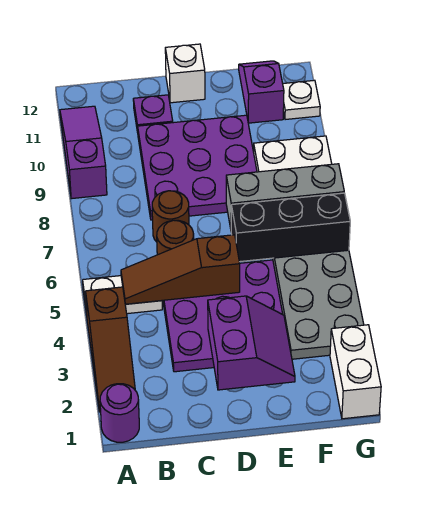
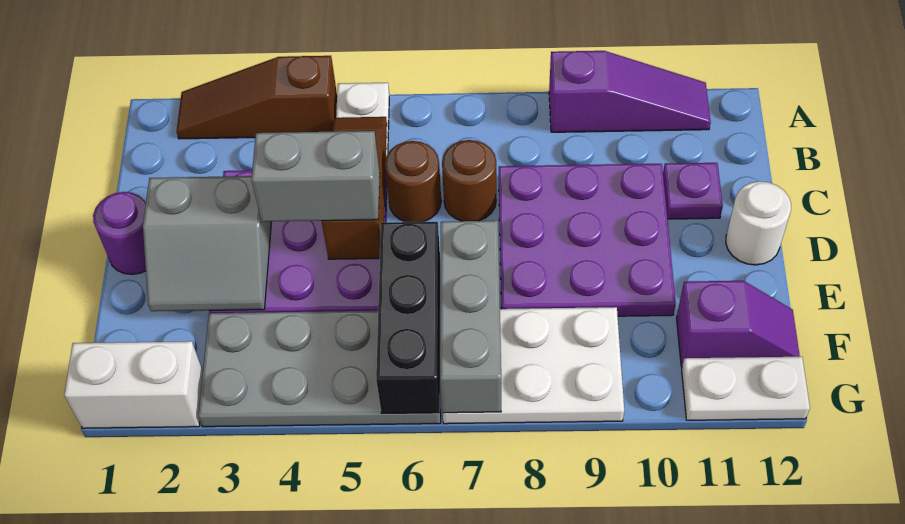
purple round brick A1 level 1 -> purple round brick D1 level 1
purple slope D2:E3 level 2 top D -> grey slope D2:E3 level 2 top D
none -> grey brick D4:D5 level 3
white brick D12 level 1 -> white round brick D12 level 1
white plate G11 level 1 -> white plate G11:G12 level 1

